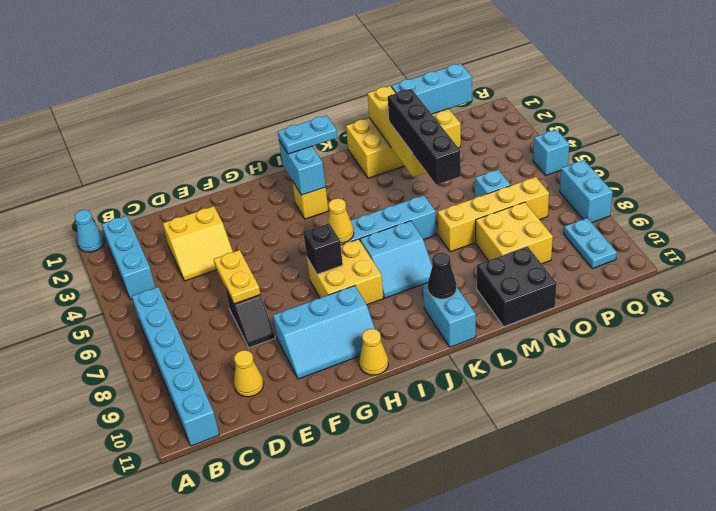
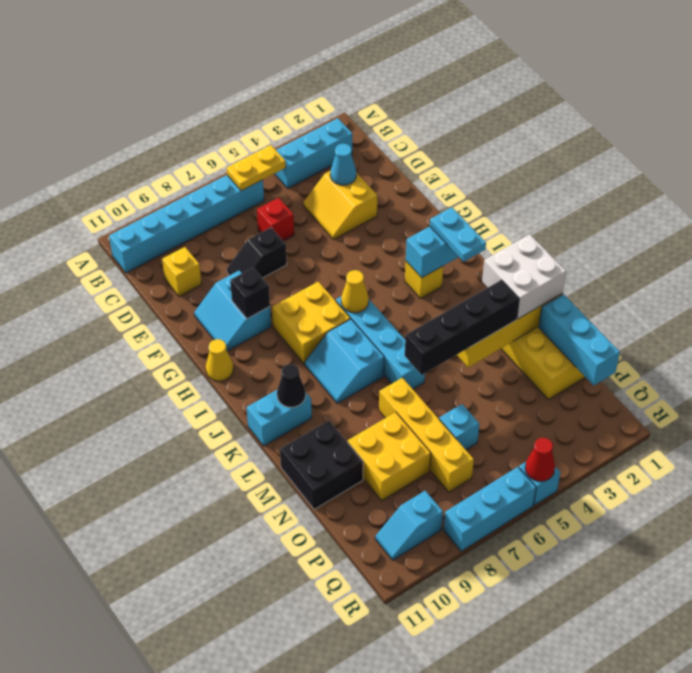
cyan cone A1 level 1 -> cyan cone D3 level 2
none -> red brick D6 level 1
yellow cone D10 level 1 -> yellow brick D10 level 1
yellow plate E6:E7 level 2 -> yellow plate B5:B6 level 2
cyan slope F9:H10 level 1 top 9 -> cyan slope F9:G10 level 1 top 9
black brick H7 level 2 -> black brick G9 level 2
none -> white brick L1:M2 level 3
cyan plate Q9:Q10 level 1 -> cyan slope Q9:Q10 level 1 top 9
none -> red cone R5 level 2
cyan brick R7:R8 level 1 -> cyan brick R6:R8 level 1

